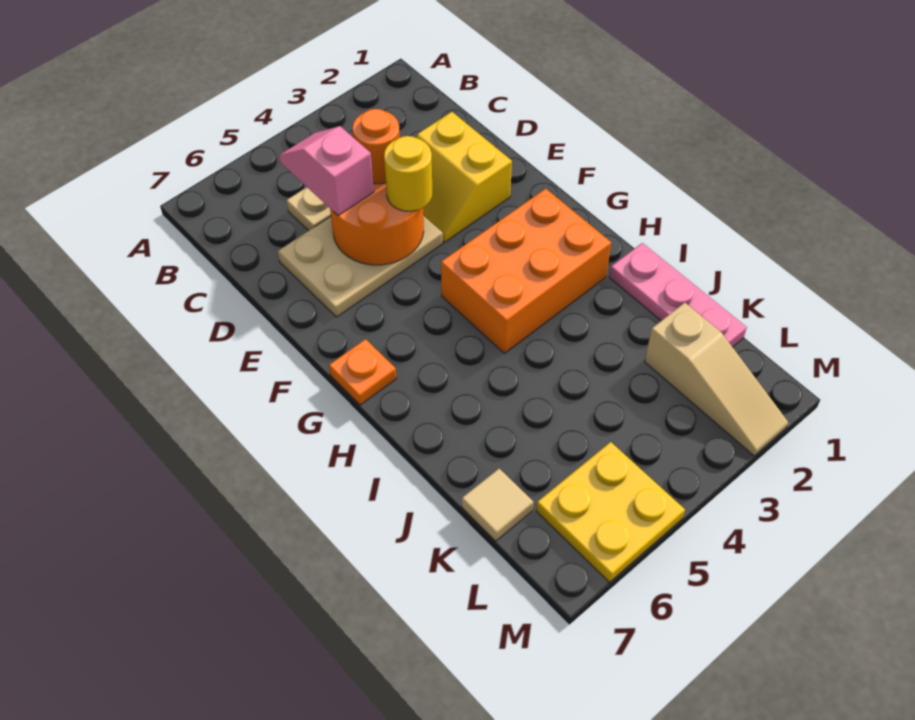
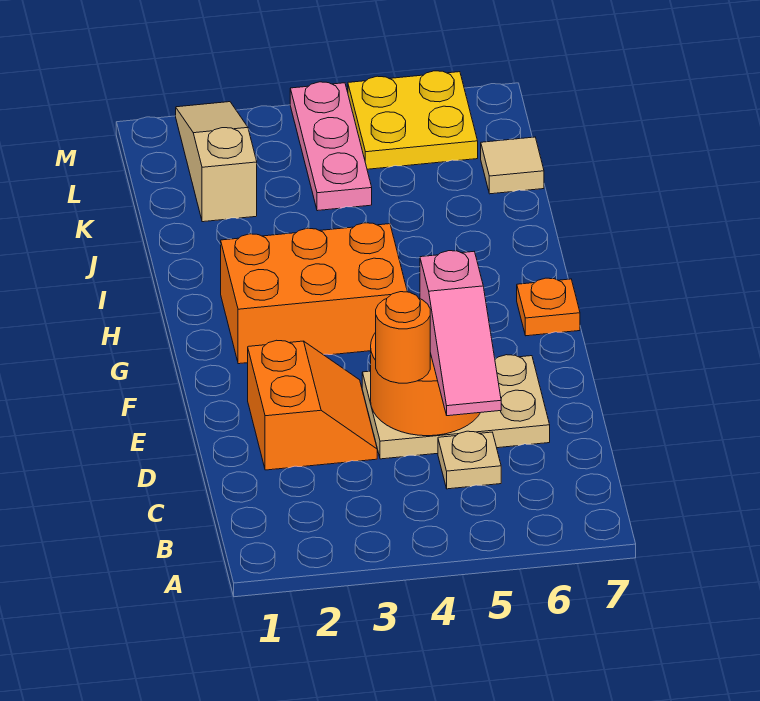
pink slope C5:D5 level 3 top D -> pink slope C5:E5 level 3 top E
yellow slope D2:E3 level 1 top 2 -> orange slope D2:E3 level 1 top 2
yellow round brick E4 level 3 -> none
pink plate I1:K1 level 1 -> pink plate K4:M4 level 1

